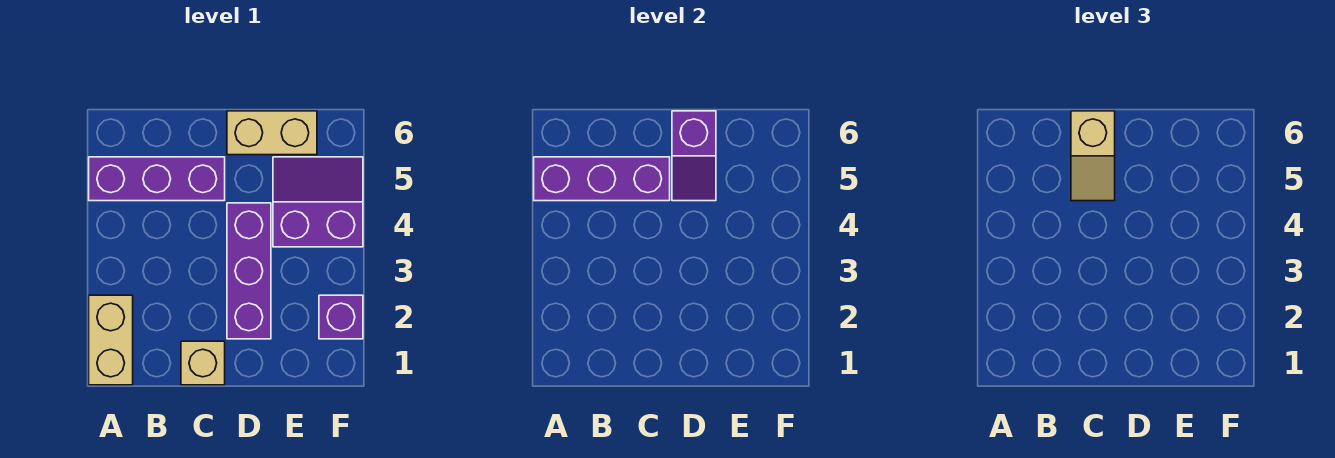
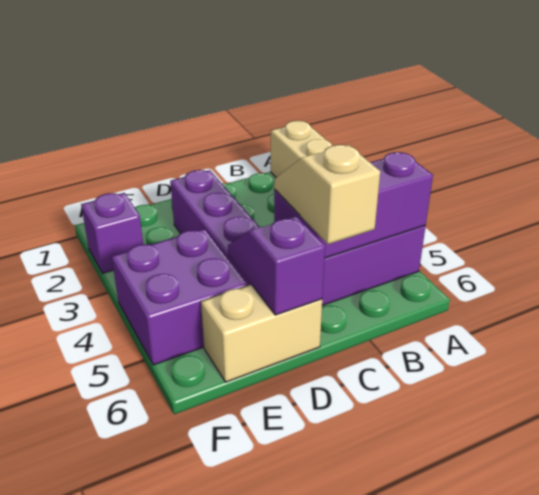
tan brick C1 level 1 -> none
purple slope E4:F5 level 1 top 4 -> purple brick E4:F5 level 1

